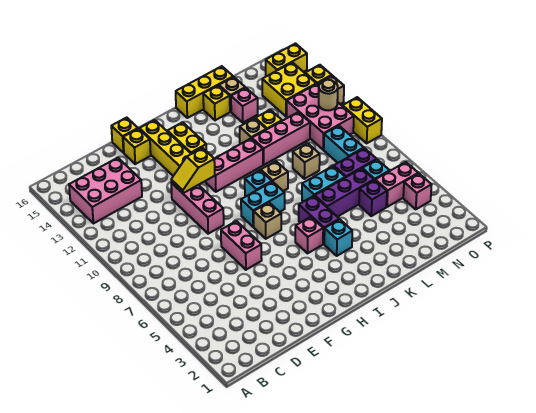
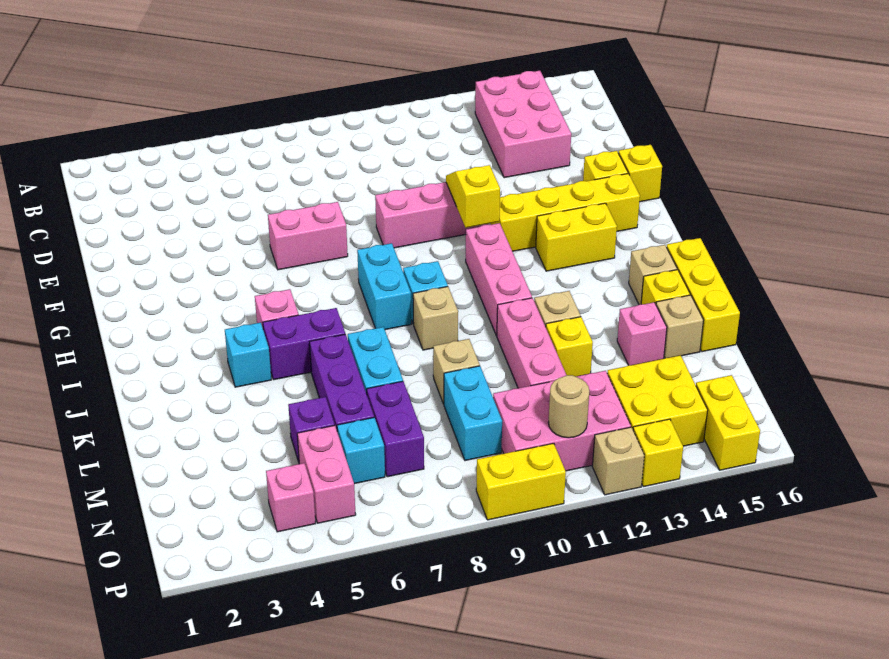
tan brick H7 level 1 -> tan brick J15 level 1
cyan brick N8:N9 level 1 -> cyan brick M9:N9 level 1

